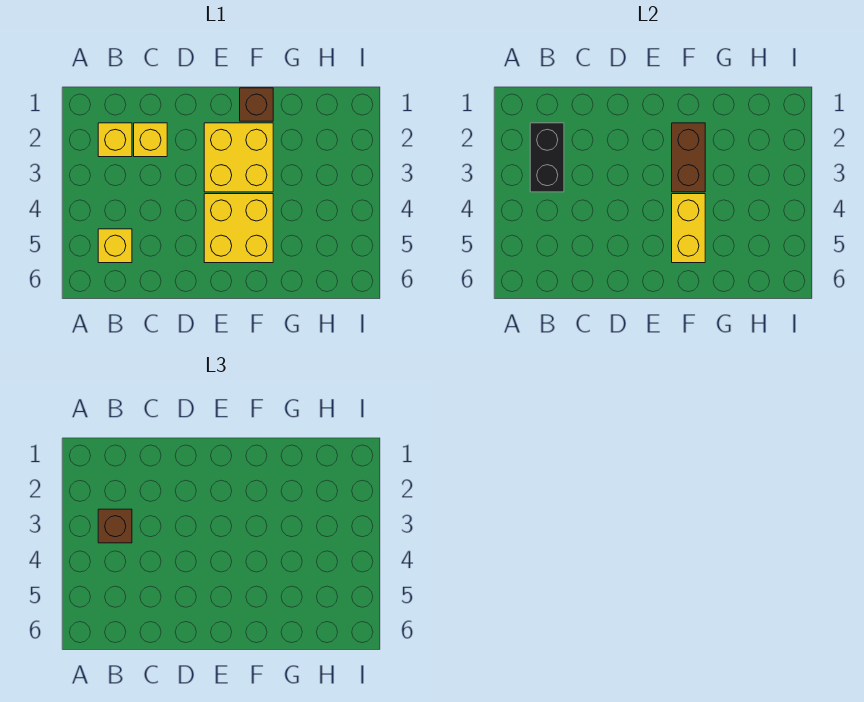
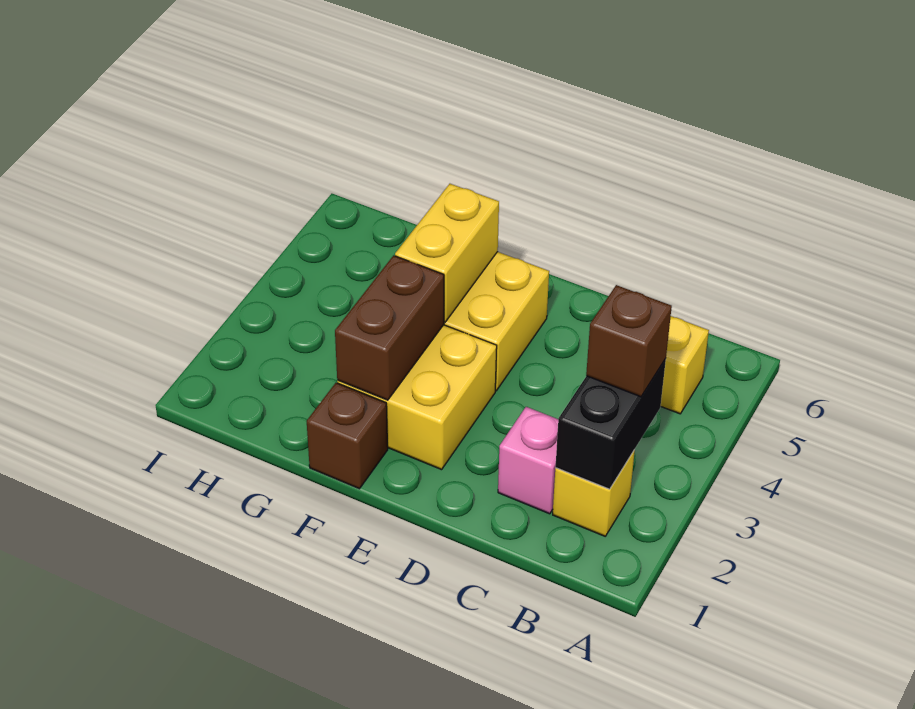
yellow brick C2 level 1 -> pink brick C2 level 1

